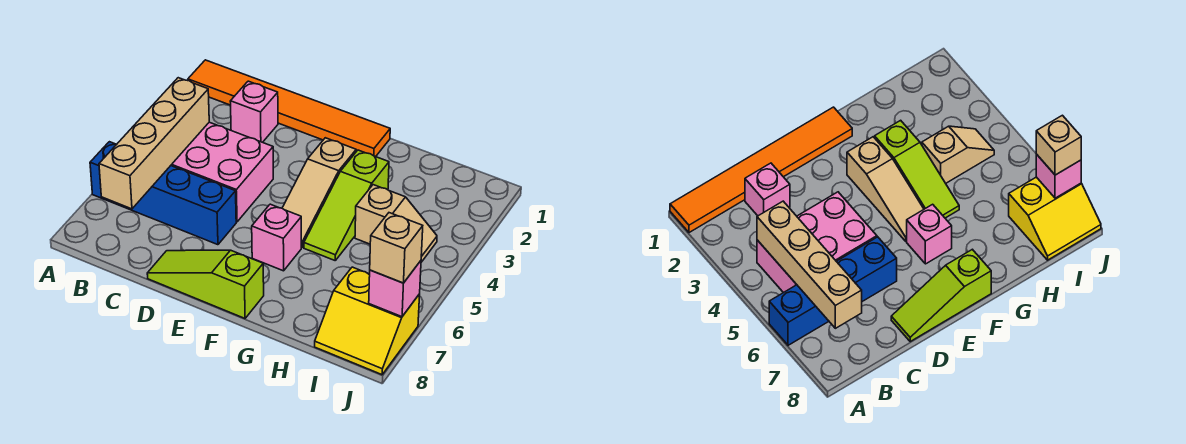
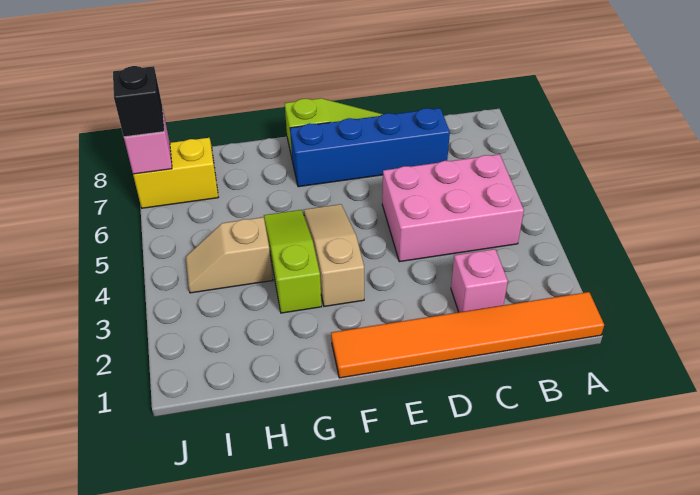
blue brick A6:D6 level 1 -> blue brick C7:F7 level 1
tan brick B4:B7 level 2 -> none
pink brick F6 level 1 -> none
tan brick J7 level 3 -> black brick J7 level 3

